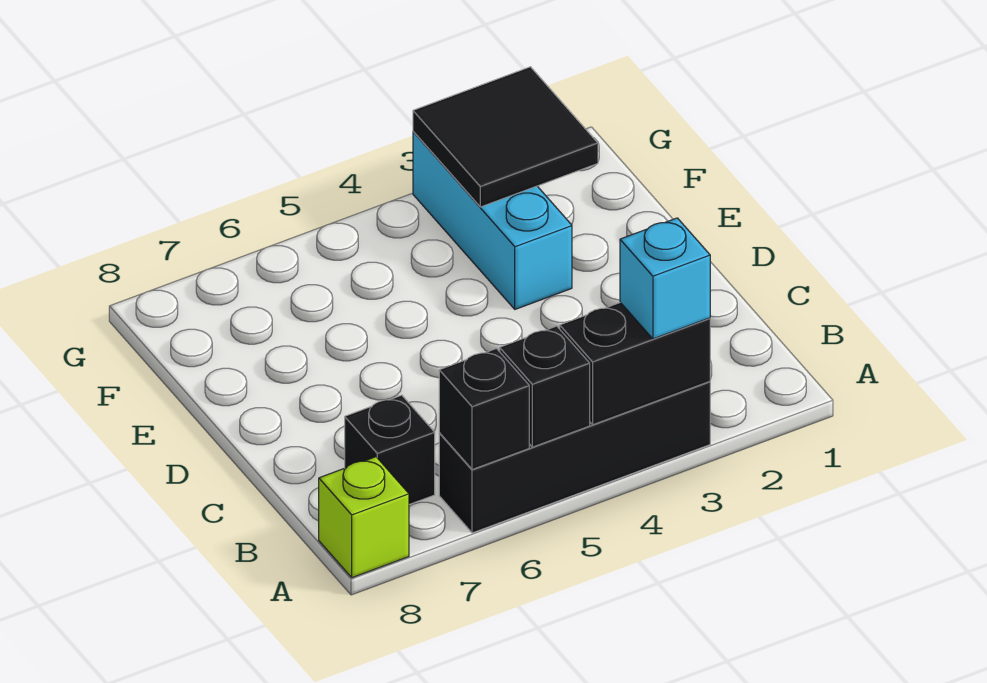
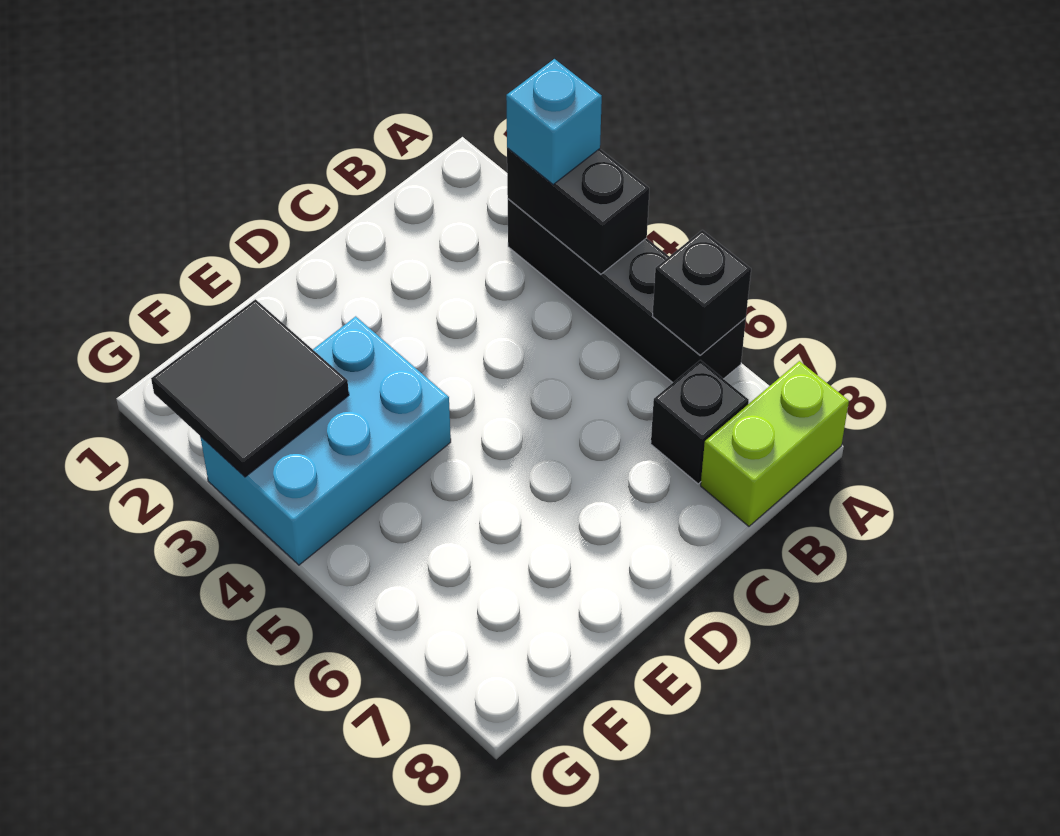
black brick A5 level 2 -> none
lime brick A8 level 1 -> lime brick A8:B8 level 1
cyan brick E3:G3 level 1 -> cyan brick E3:G4 level 1

